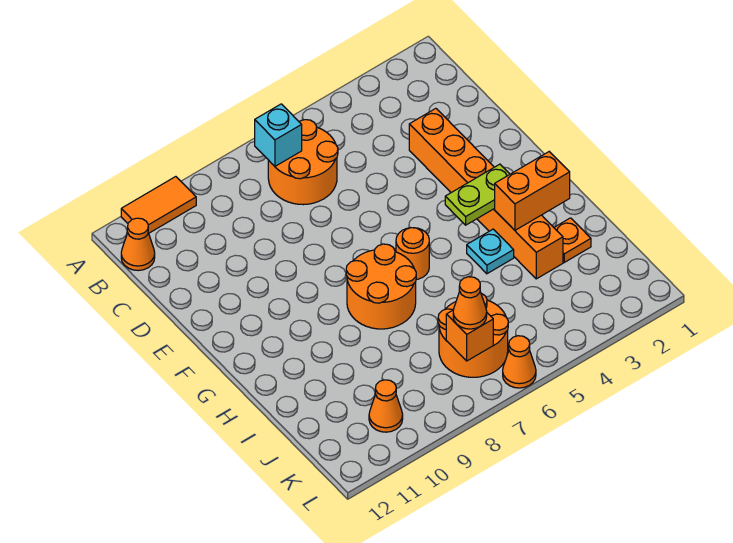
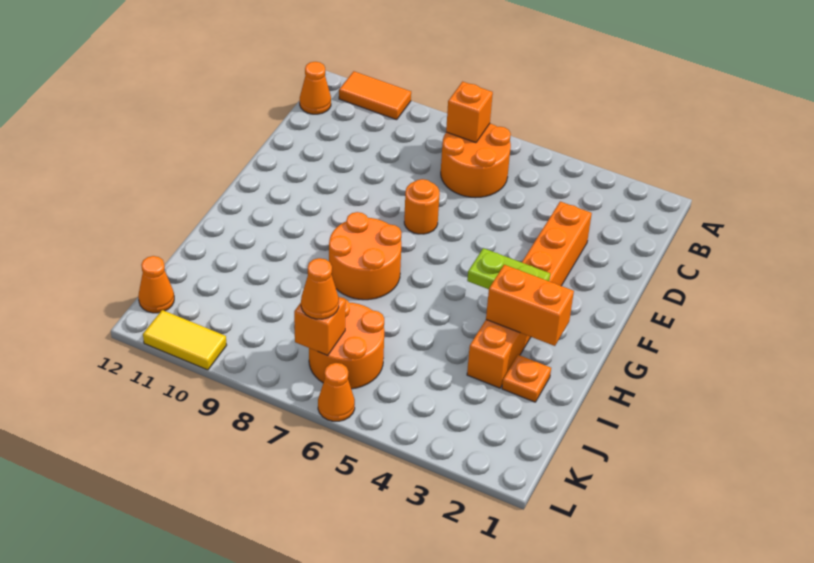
cyan brick B7 level 2 -> orange brick B7 level 2
orange round brick G6 level 1 -> orange round brick E7 level 1
cyan plate H4 level 1 -> none
orange cone K10 level 1 -> orange cone K12 level 1
none -> yellow tile L10:L11 level 1

